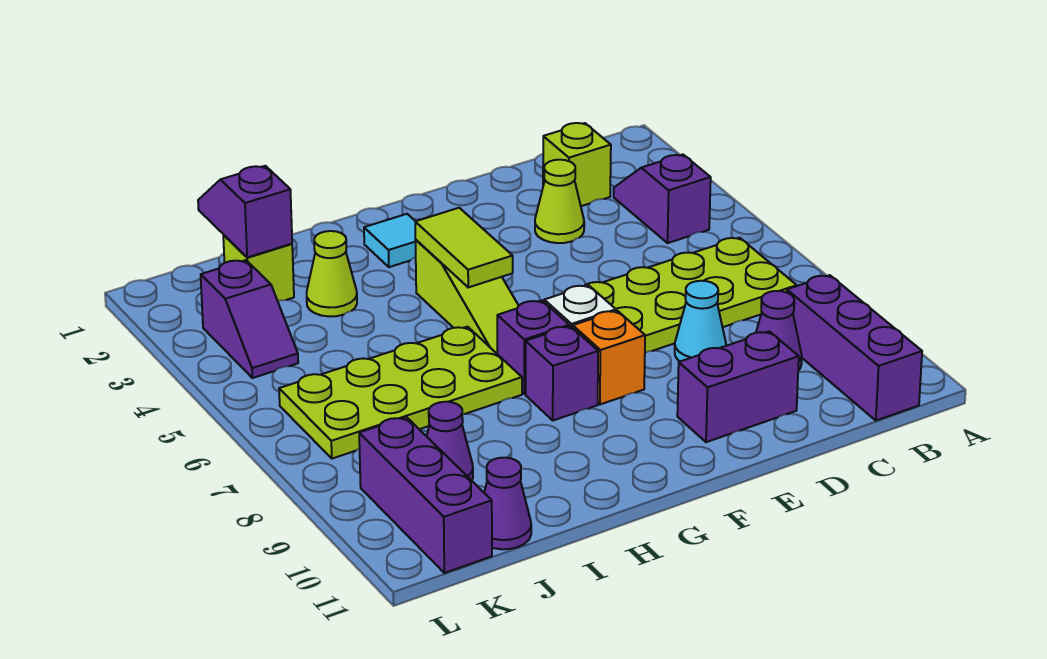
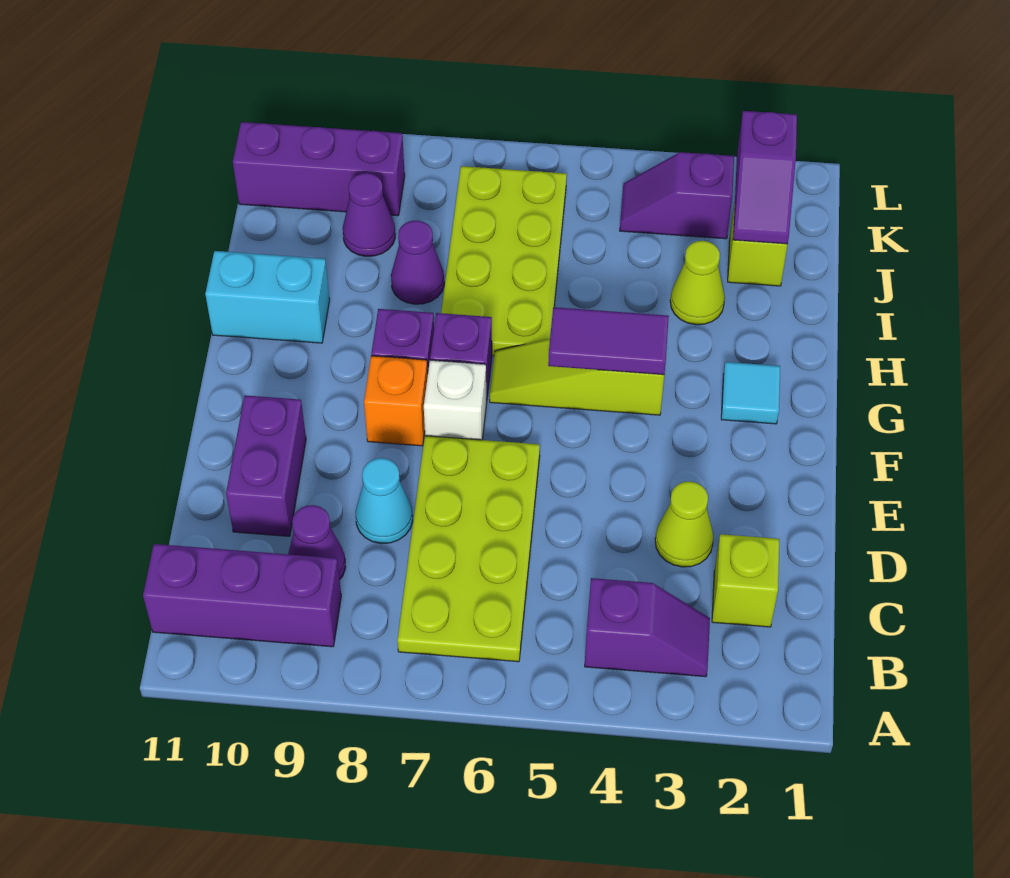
lime tile G4:G5 level 2 -> purple tile G4:G5 level 2
none -> cyan brick H10:H11 level 1
purple slope J1:J2 level 2 top 2 -> purple slope J2:K2 level 2 top K
purple cone J11 level 1 -> purple cone I8 level 1

